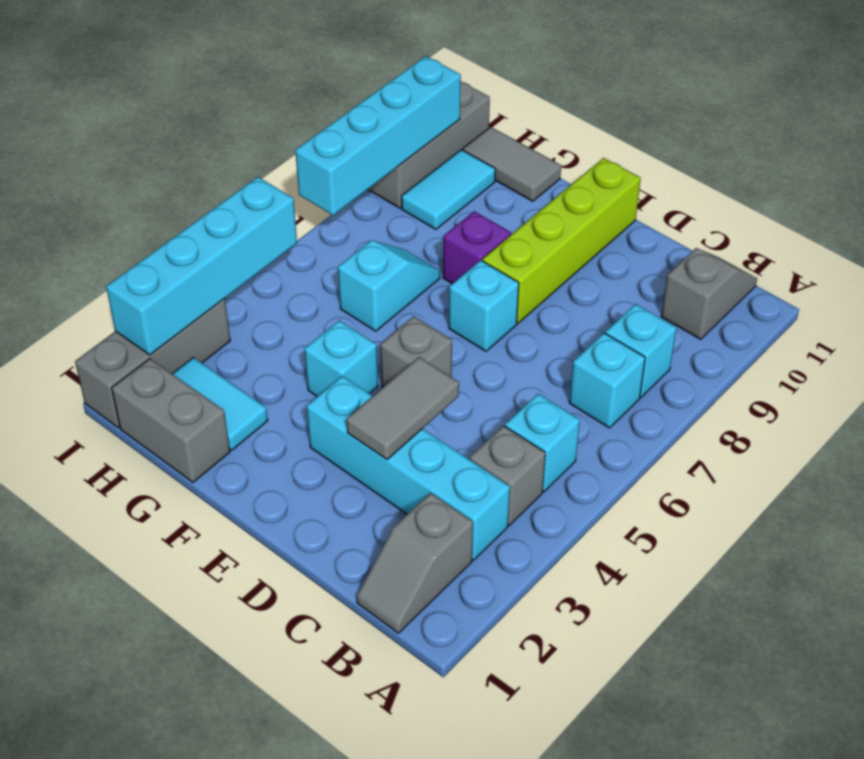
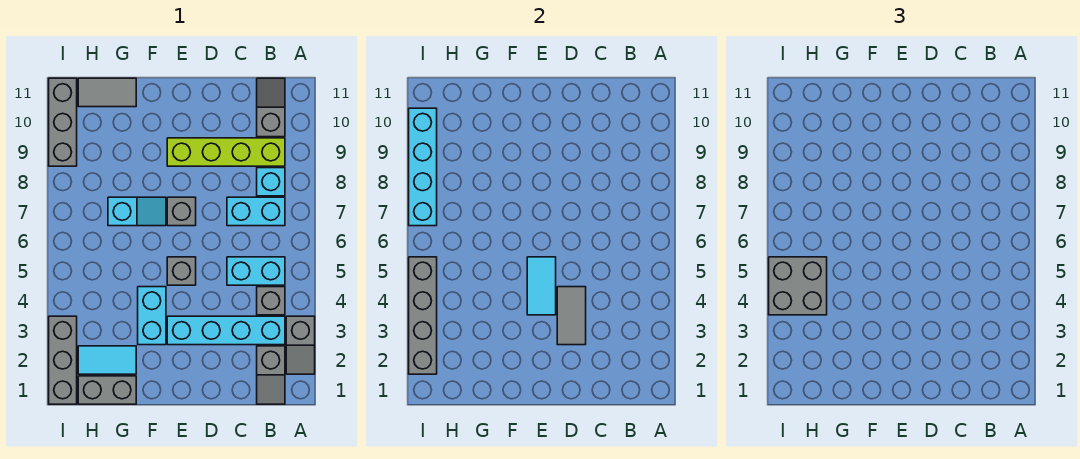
none -> grey slope A2:A3 level 1 top 3
cyan brick B5 level 1 -> cyan brick B5:C5 level 1
cyan brick B7 level 1 -> cyan brick B7:C7 level 1
cyan brick E7 level 1 -> grey brick E7 level 1
lime brick E8:E11 level 1 -> lime brick B9:E9 level 1
cyan brick F4 level 1 -> cyan brick F3:F4 level 1
purple brick F8 level 1 -> none
cyan slope G6:G7 level 1 top 6 -> cyan slope F7:G7 level 1 top G
none -> grey brick H4:I5 level 3
cyan tile H9:H10 level 1 -> cyan tile E4:E5 level 2
cyan brick I2:I5 level 2 -> grey brick I2:I5 level 2

